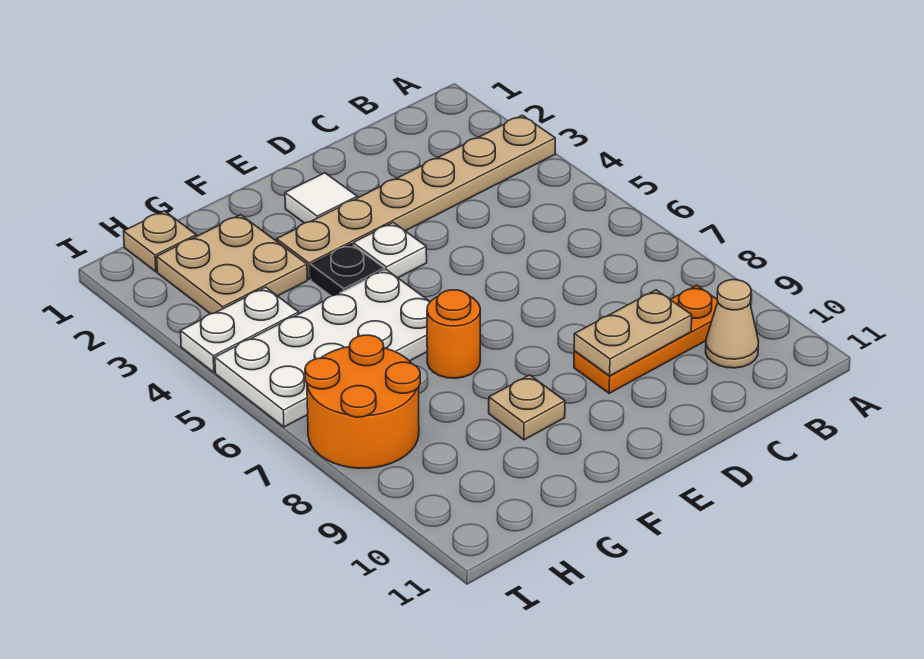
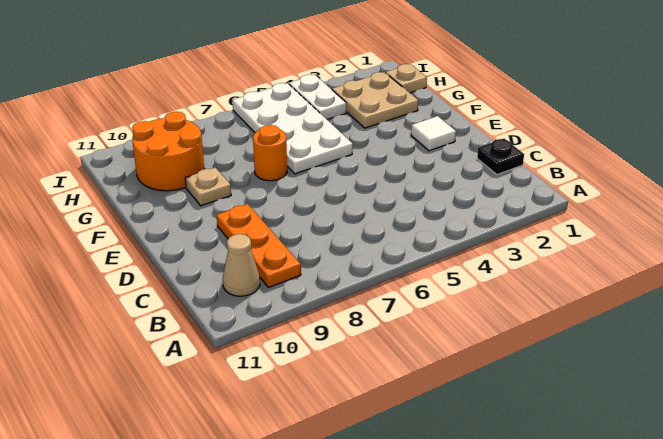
tan plate A3:F3 level 1 -> none
tan plate C9:D9 level 2 -> none
white plate E4 level 1 -> none
black plate F4 level 1 -> black plate C1 level 1
orange round brick H7:I8 level 1 -> orange round brick G9:H10 level 1

